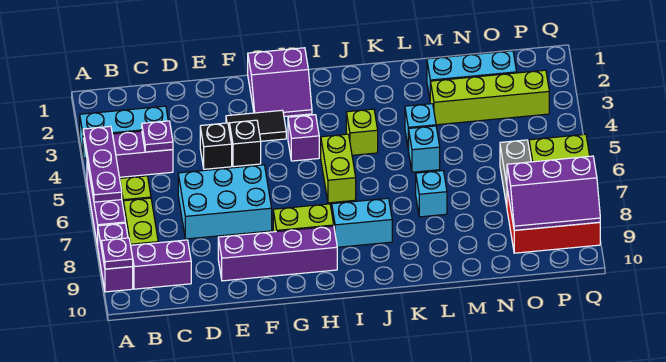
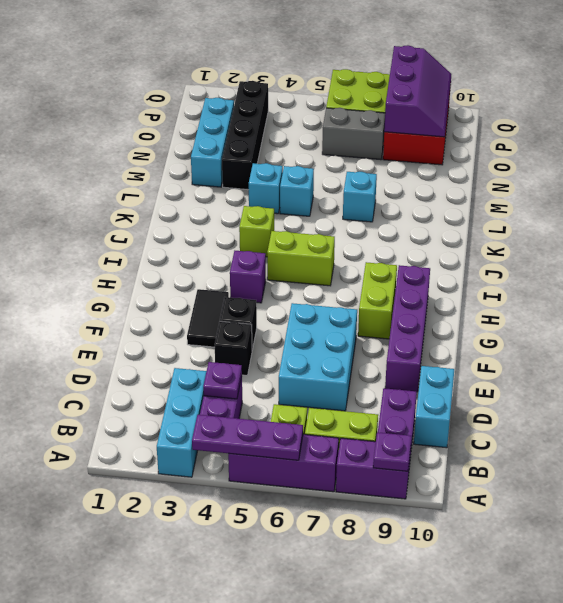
purple slope G1:H2 level 1 top 1 -> none
cyan brick I8:J8 level 1 -> cyan brick C10:D10 level 1
lime brick M3:P3 level 1 -> black brick M3:P3 level 1

